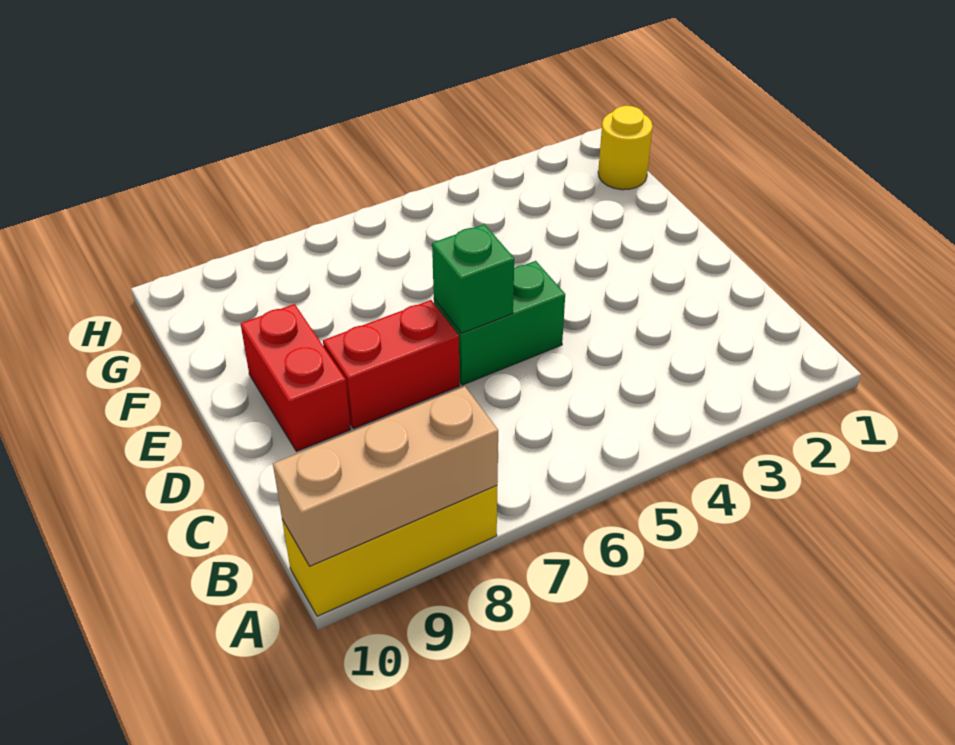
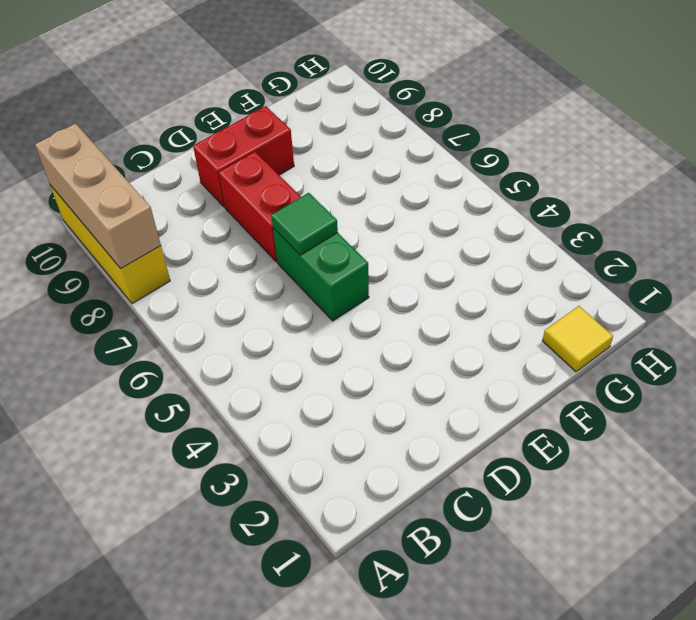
green brick D6 level 2 -> green tile D6 level 2
yellow round brick G1 level 1 -> yellow tile G1 level 1

